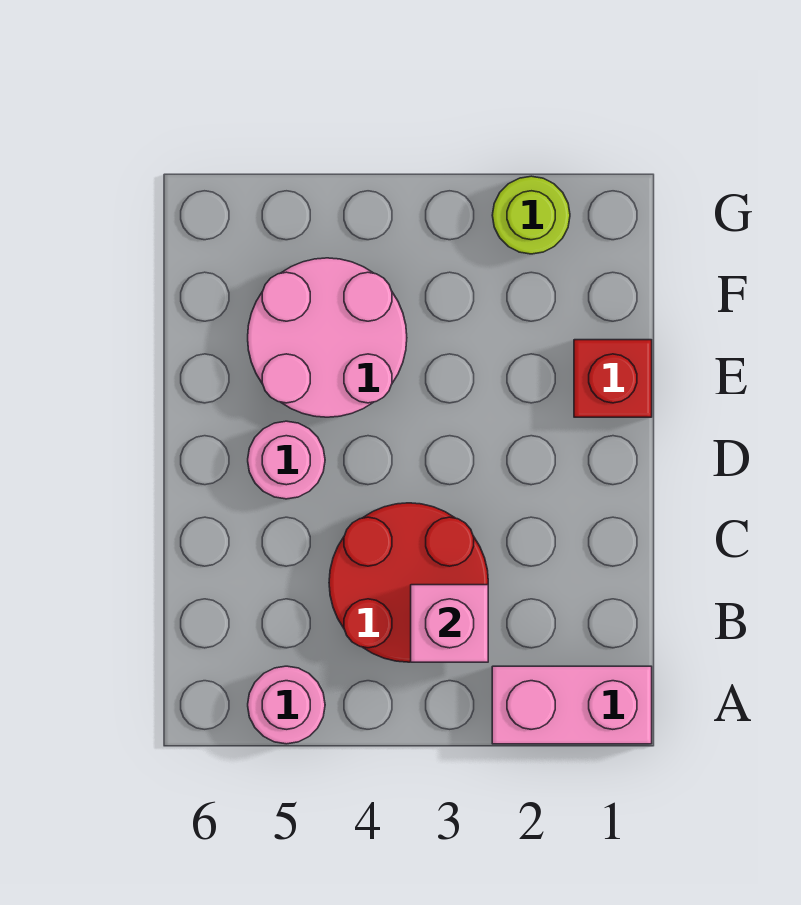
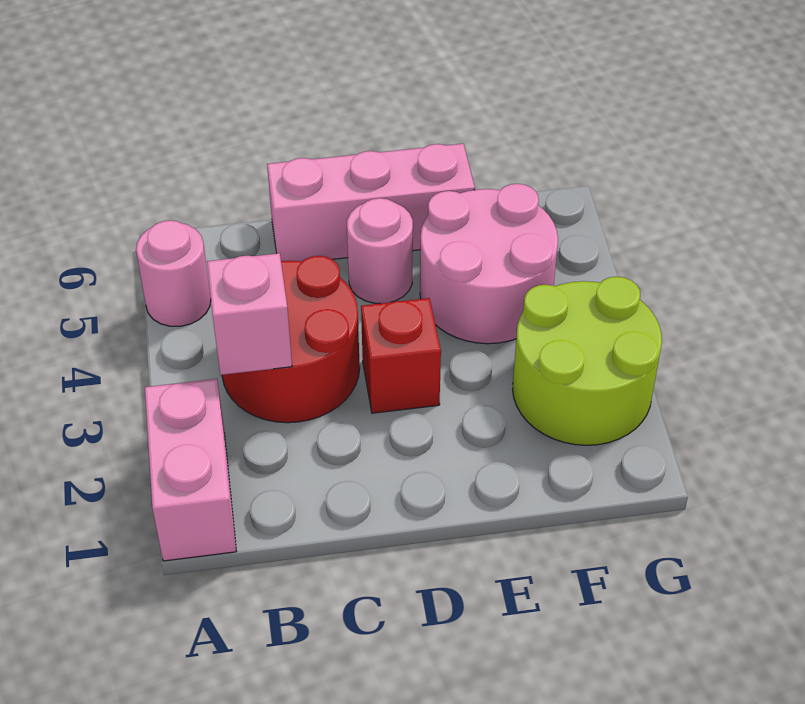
none -> pink brick C6:E6 level 1
red brick E1 level 1 -> red brick D3 level 1
lime round brick G2 level 1 -> lime round brick F2:G3 level 1

